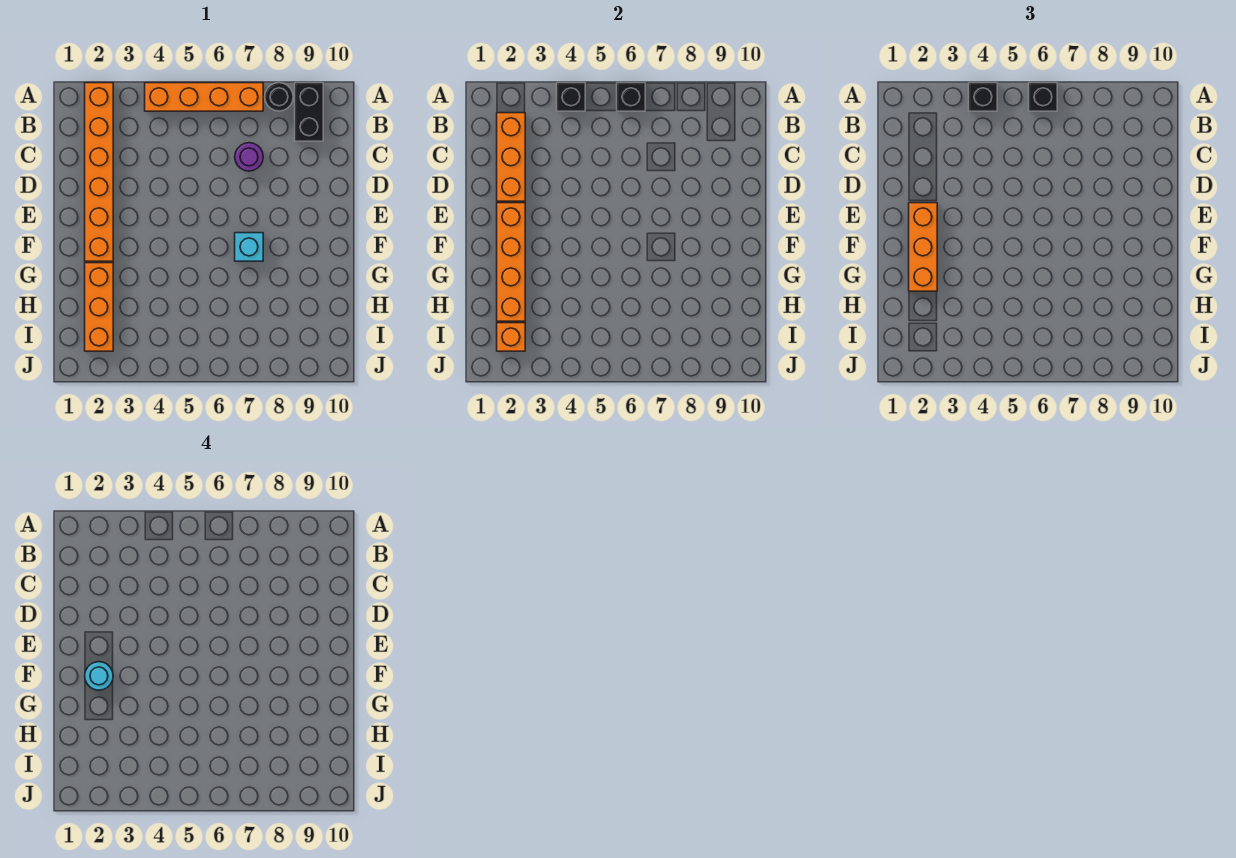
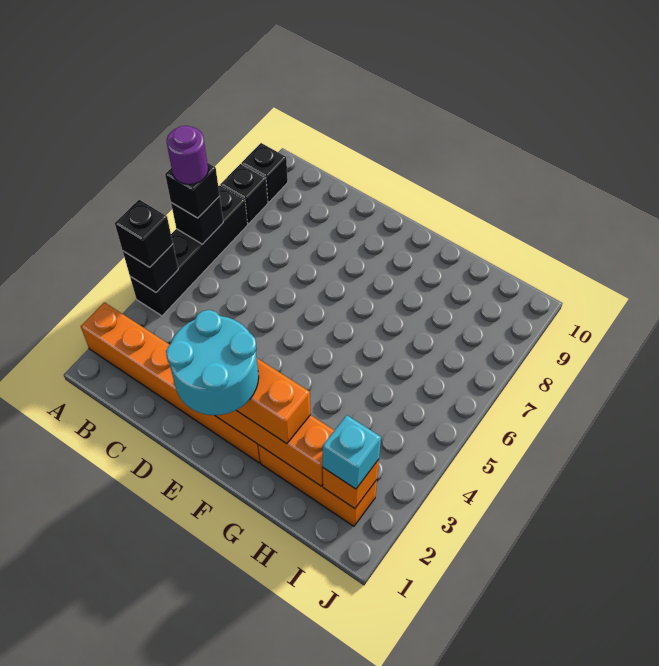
orange brick A4:A7 level 1 -> black brick A4:A7 level 1
black round brick A8 level 1 -> black brick A8 level 1
black brick A9:B9 level 1 -> black brick A9 level 1
orange brick B2:D2 level 2 -> none
purple round brick C7 level 1 -> purple round brick A6 level 4
cyan round brick F2 level 4 -> cyan round brick E1:F2 level 4
cyan brick F7 level 1 -> cyan brick I2 level 3

